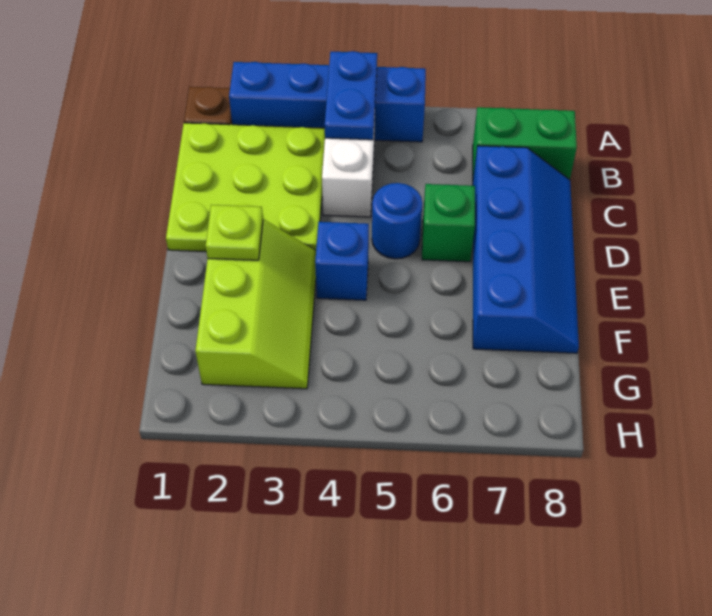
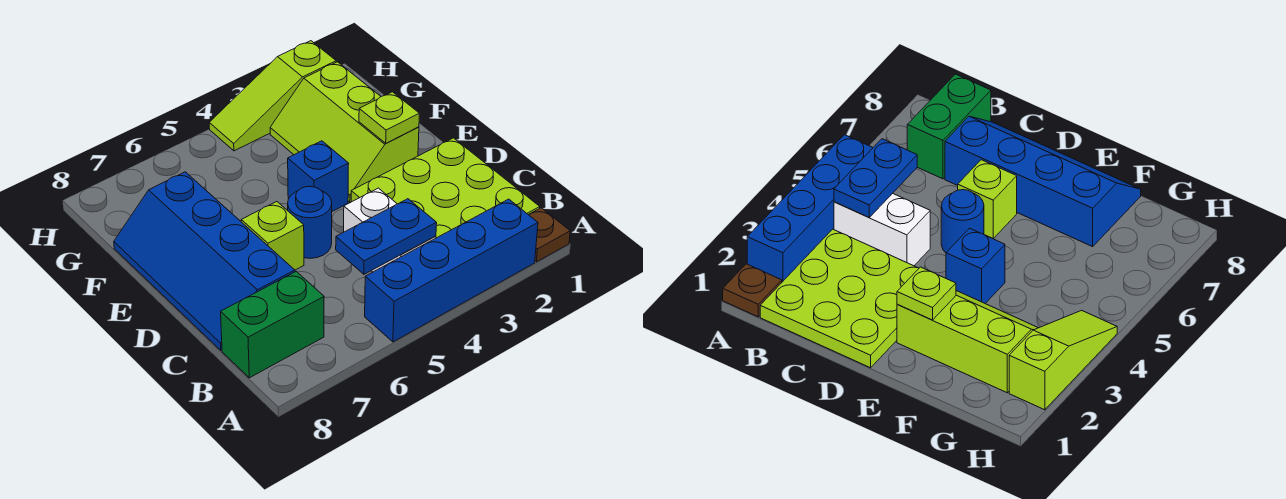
blue plate A4:B4 level 2 -> blue plate B4:B5 level 2
green brick D6 level 1 -> lime brick D6 level 1
none -> lime slope H2:H4 level 1 top 2

